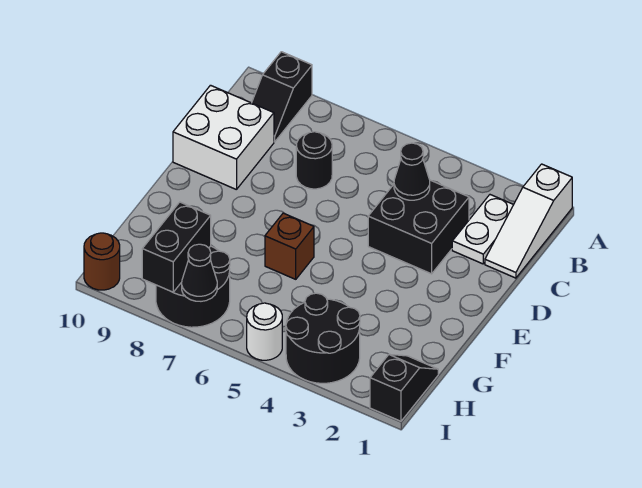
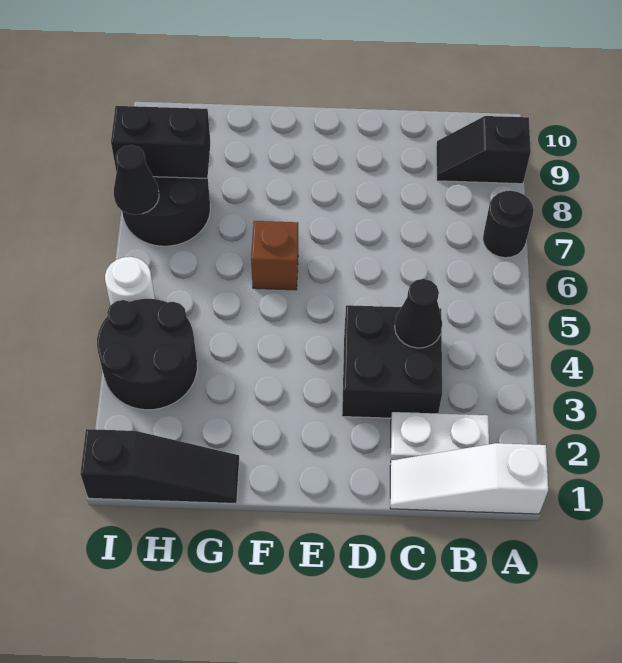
black round brick C7 level 1 -> black round brick A7 level 1
white brick C9:D10 level 1 -> none
black slope H1:I1 level 1 top I -> black slope G1:I1 level 1 top I
brown round brick I10 level 1 -> none

